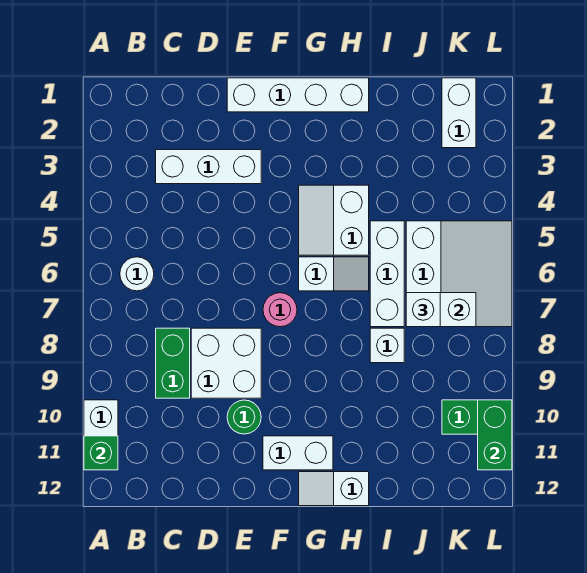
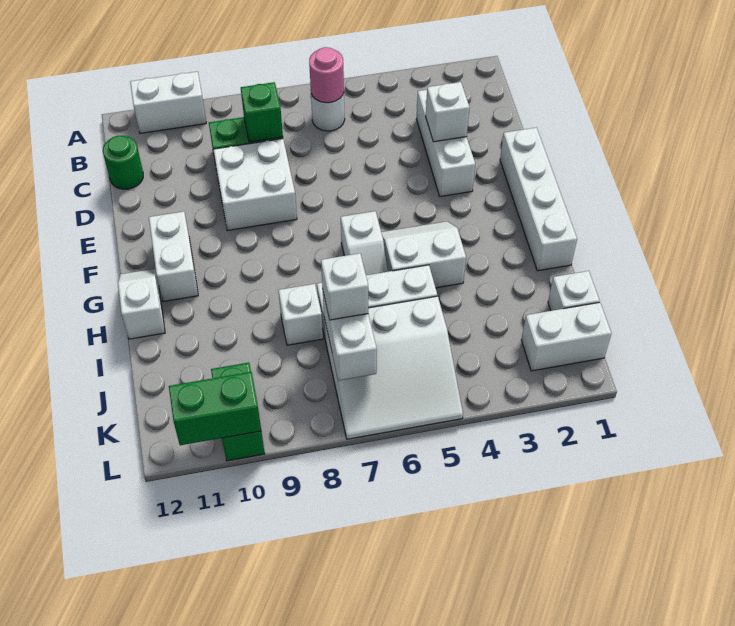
green brick A11 level 2 -> green brick C8 level 2
none -> white brick D3 level 2
green round brick E10 level 1 -> green round brick C12 level 1
pink round brick F7 level 1 -> pink round brick B6 level 2
none -> white brick J1 level 1

